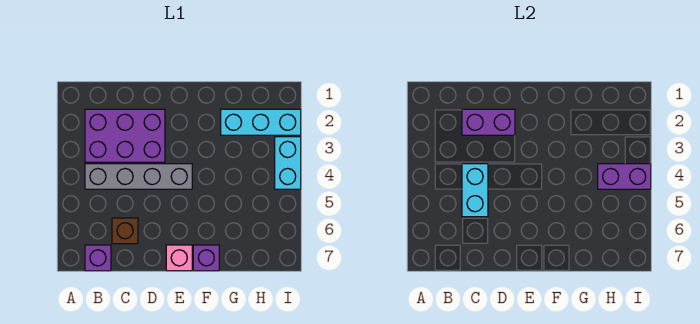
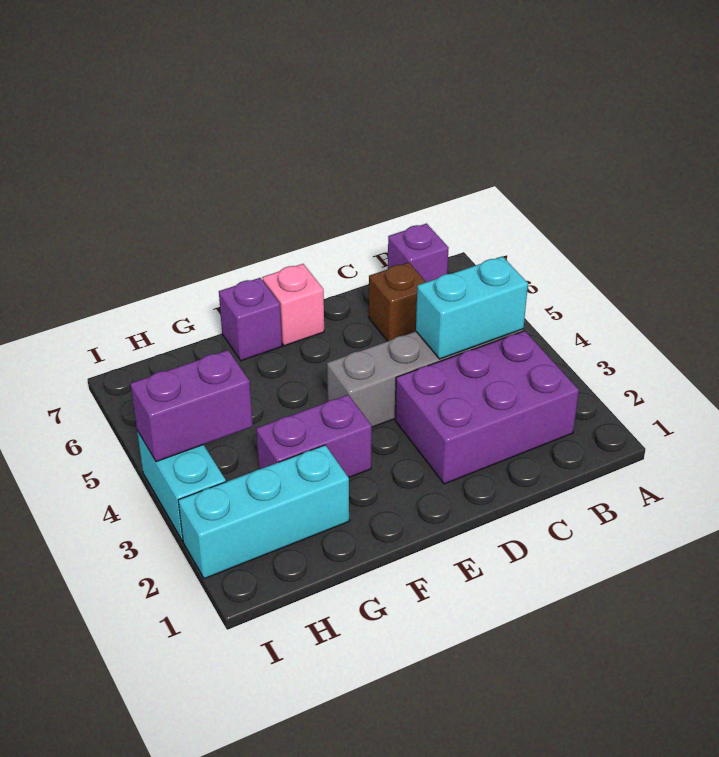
purple brick C2:D2 level 2 -> purple brick F3:G3 level 1
cyan brick C4:C5 level 2 -> cyan brick B4:C4 level 2

